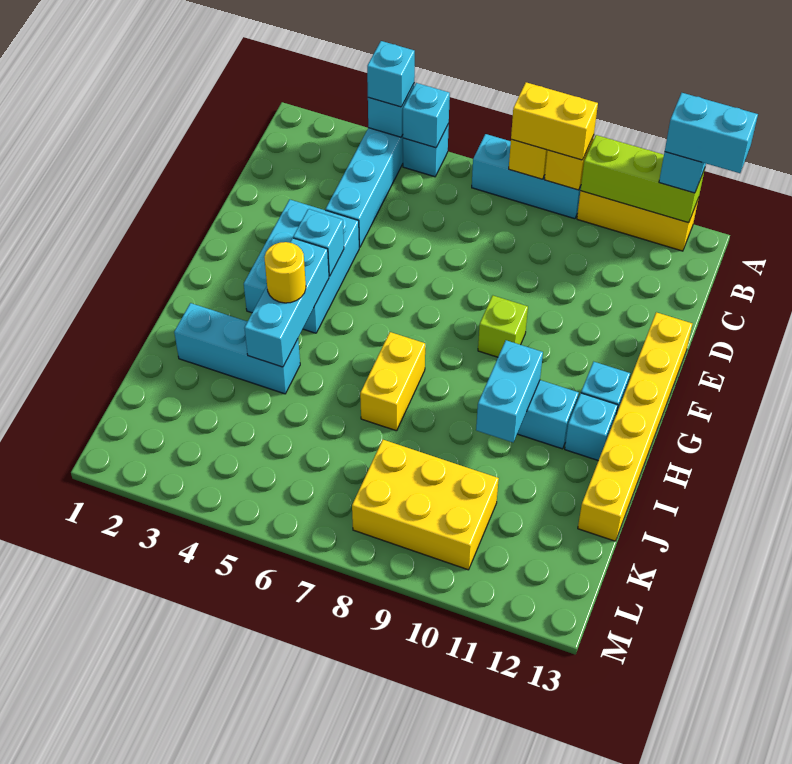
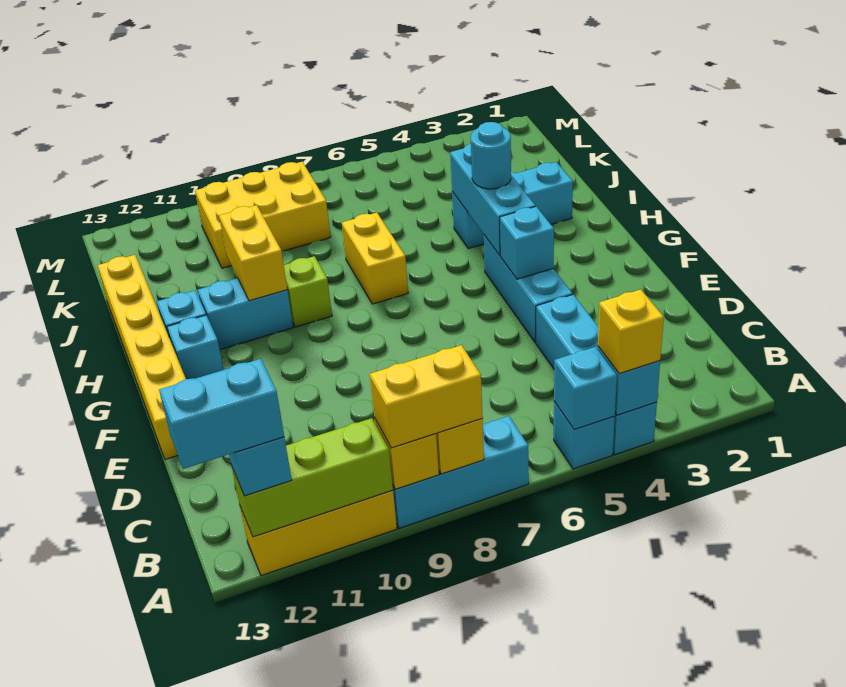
cyan brick A4 level 3 -> yellow brick A4 level 3
cyan brick E3:G4 level 1 -> cyan brick E4:G4 level 1
lime brick F9 level 1 -> lime brick H9 level 1
yellow round brick H4 level 3 -> cyan round brick H4 level 3
cyan brick H10:I10 level 2 -> yellow brick H10:I10 level 2

